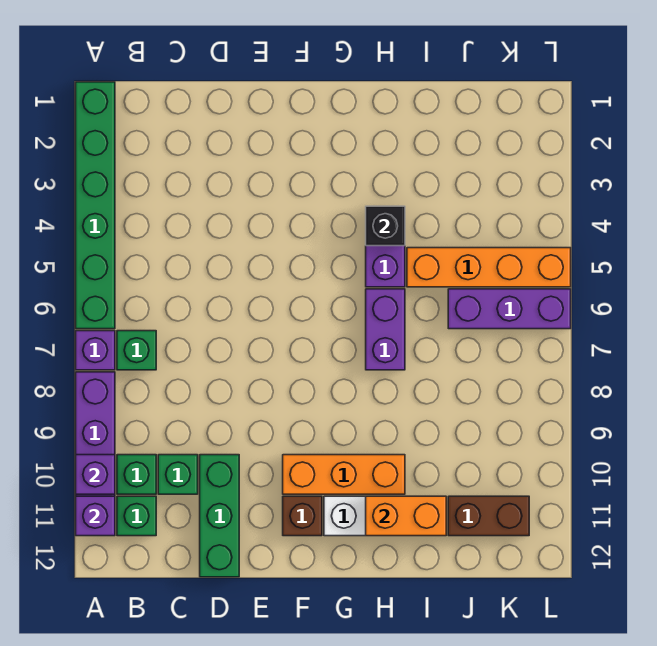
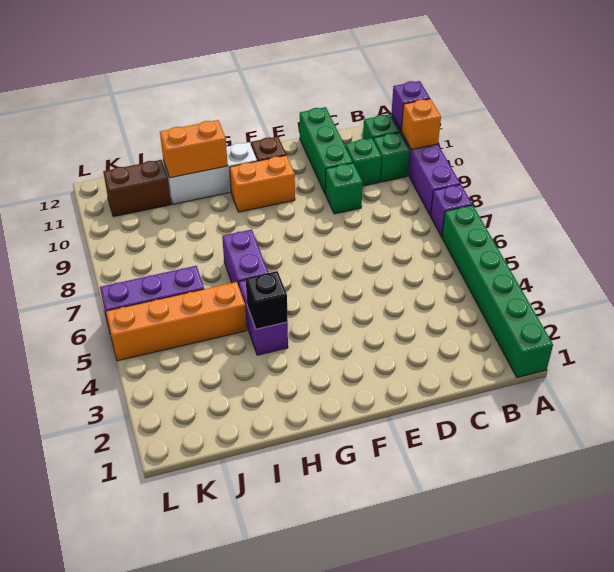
purple brick A10 level 2 -> orange brick A10 level 2
green brick B7 level 1 -> green brick D9 level 1
orange brick F10:H10 level 1 -> orange brick F10:G10 level 1

